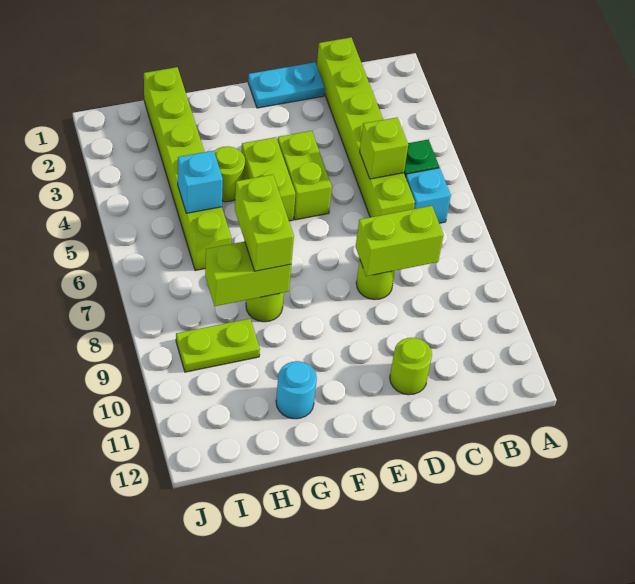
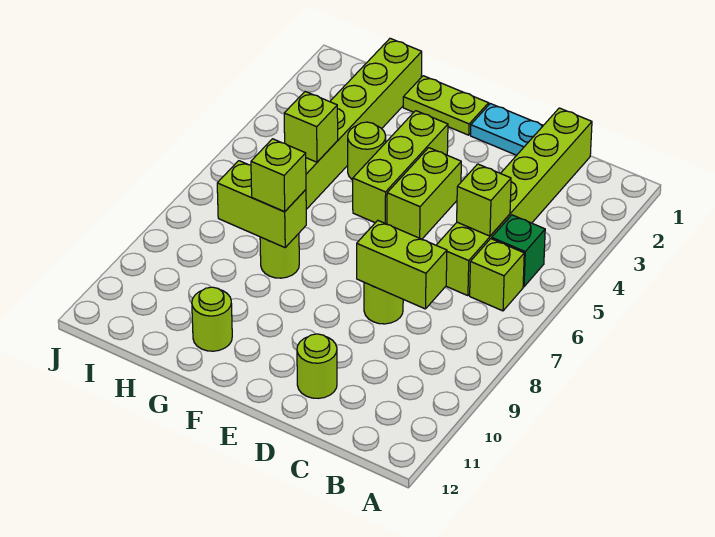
cyan brick B6 level 1 -> lime brick B6 level 1
lime brick F4:F5 level 1 -> lime brick F3:F5 level 1
lime brick G7:G8 level 3 -> lime brick G8 level 3
cyan round brick G11 level 1 -> lime round brick G11 level 1
cyan brick H5 level 2 -> lime brick H5 level 2
lime plate H9:I9 level 1 -> lime plate F1:G1 level 1

